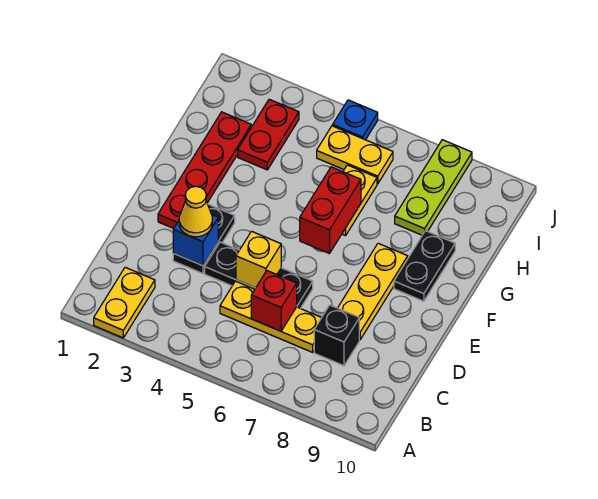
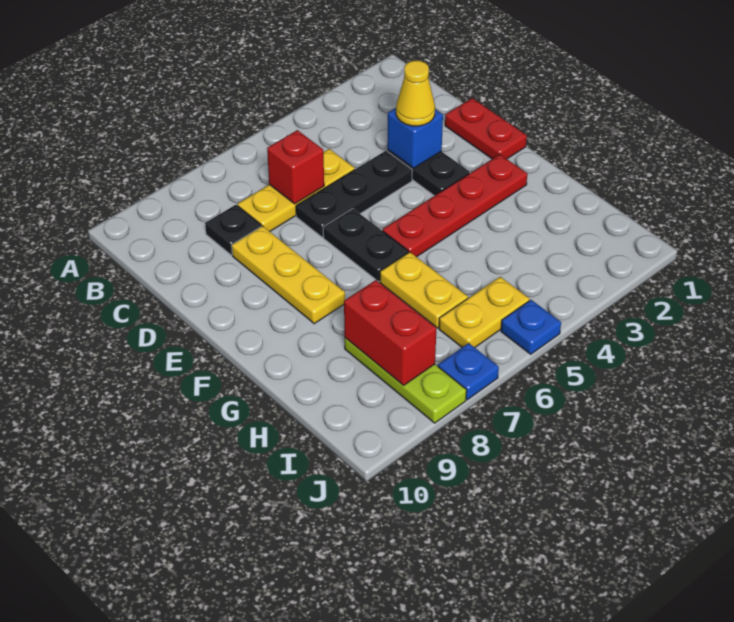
yellow plate A2:B2 level 1 -> none
black brick C8 level 1 -> black plate C8 level 1
yellow brick D5 level 2 -> none
red plate E2:H2 level 1 -> red plate F2:F5 level 1
red brick F6:G6 level 2 -> red brick H8:I8 level 2
black plate F9:G9 level 1 -> black plate E6:F6 level 1
red plate H3:I3 level 1 -> red plate D1:E1 level 1
none -> blue plate J7 level 1

